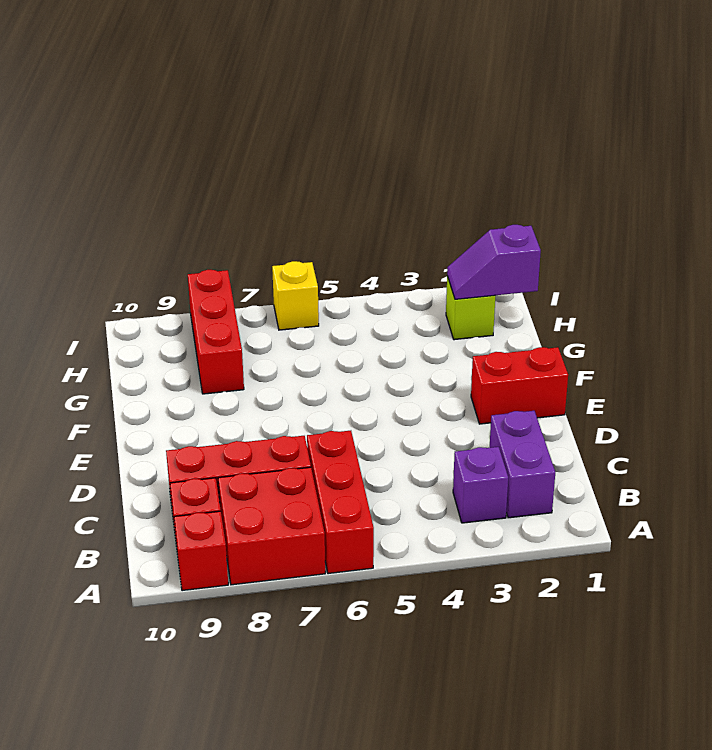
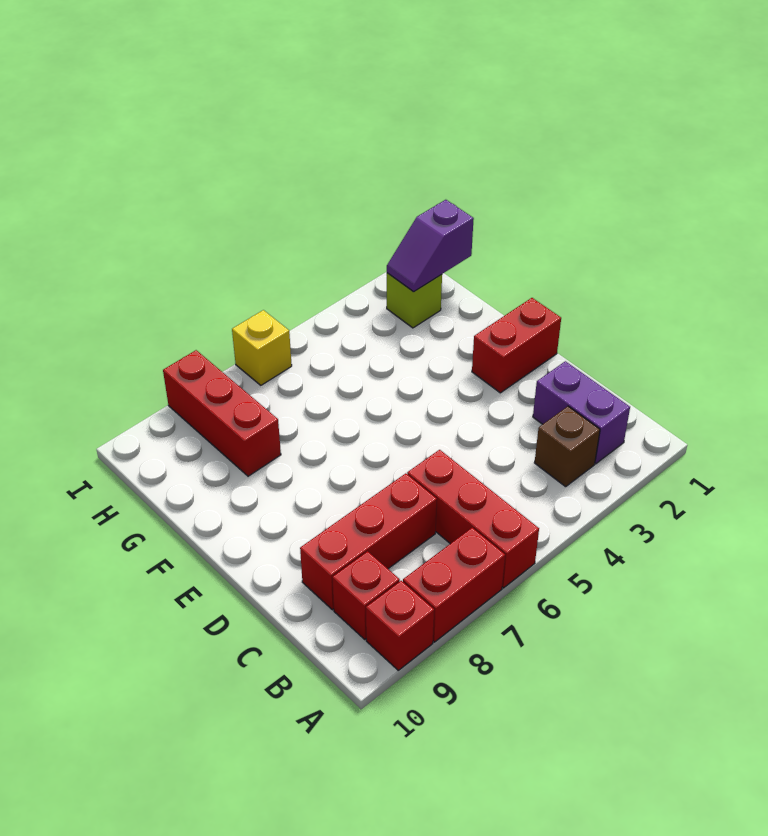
red brick A7:B8 level 1 -> red brick A7:A8 level 1
purple brick B3 level 1 -> brown brick B3 level 1

